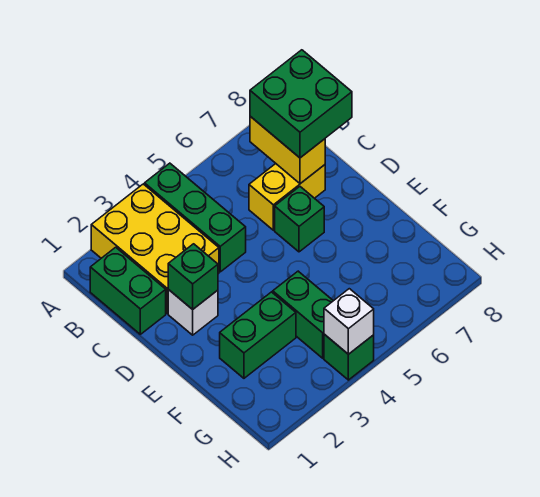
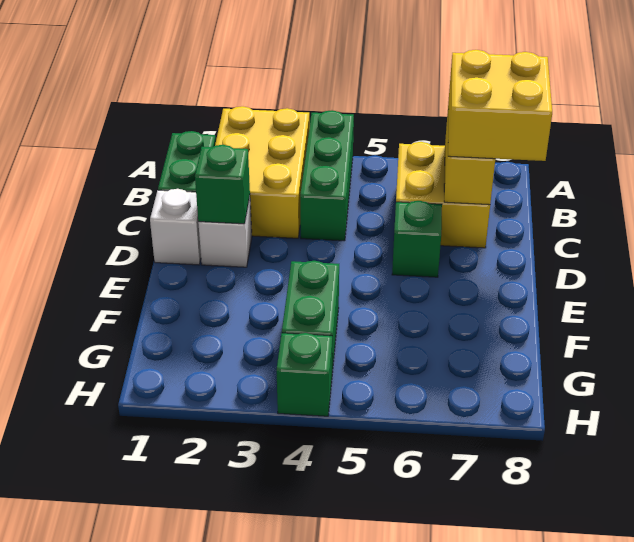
green brick B7:C8 level 3 -> yellow brick B7:C8 level 3
yellow brick C6:C7 level 1 -> yellow brick B6:C7 level 1
green brick F2:F3 level 1 -> none
white brick H4 level 2 -> white brick D1 level 1

